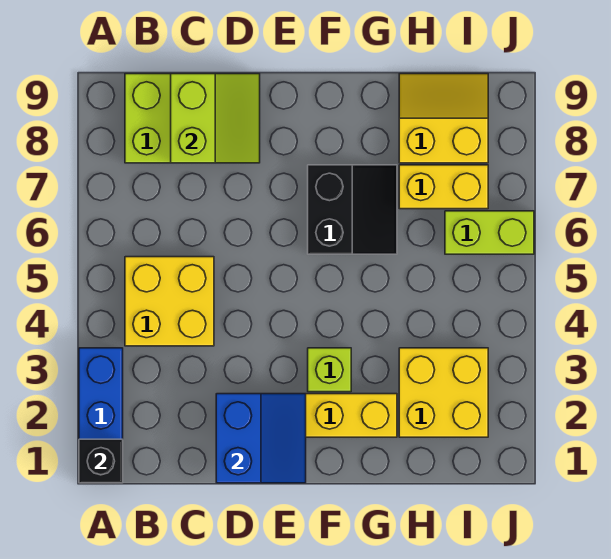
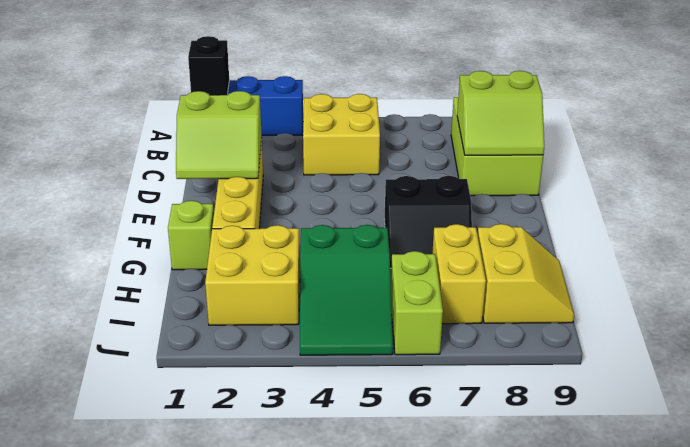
blue slope D1:E2 level 2 top D -> lime slope D1:E2 level 2 top D
lime brick F3 level 1 -> lime brick G1 level 1
none -> green slope H4:J5 level 1 top H

